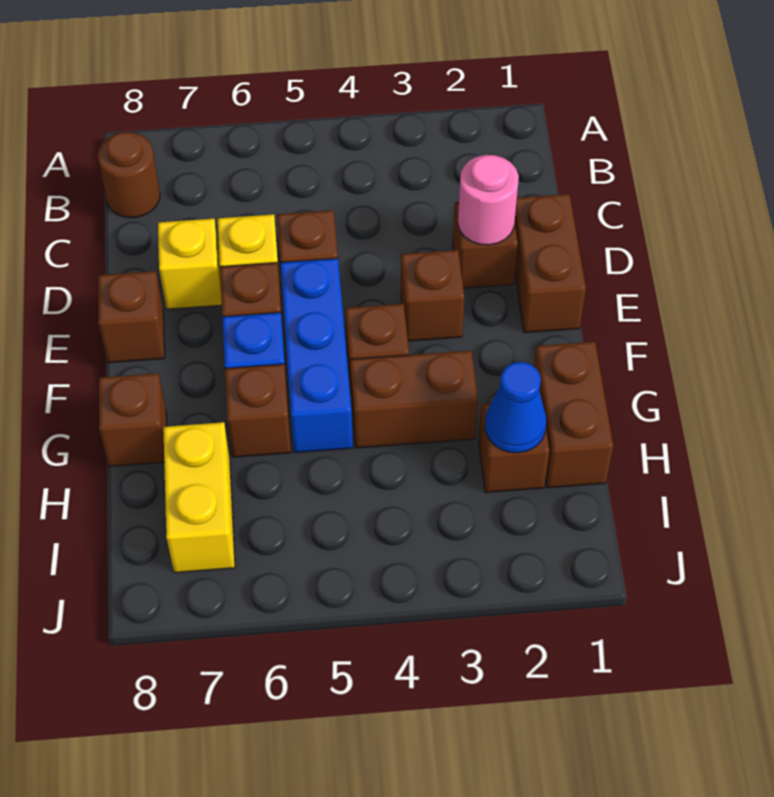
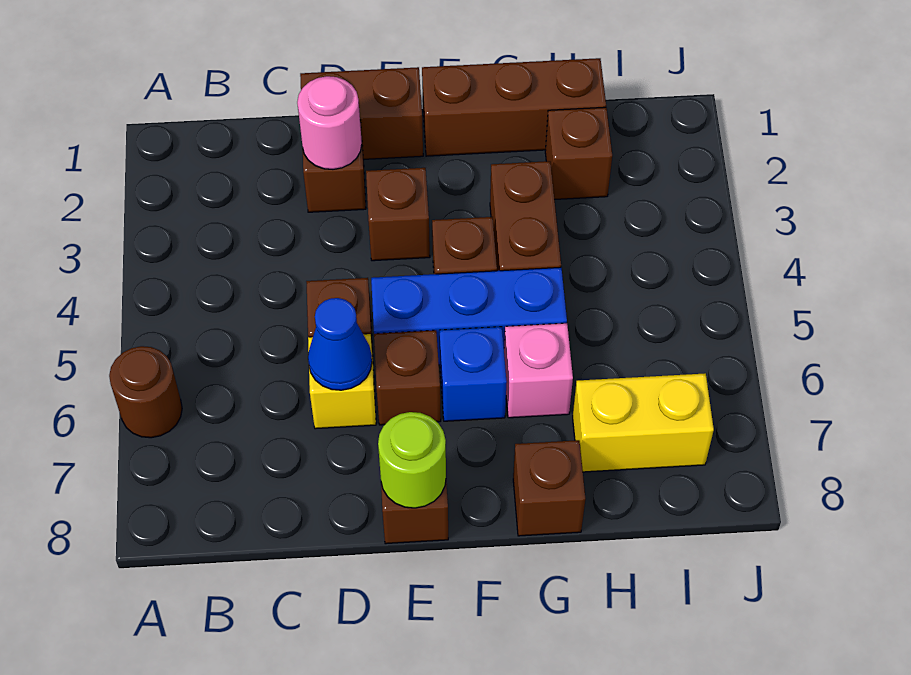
brown round brick B8 level 1 -> brown round brick A6 level 1
yellow brick D7 level 1 -> none
none -> lime round brick E8 level 2
brown brick G1:H1 level 1 -> brown brick F1:H1 level 1
brown brick G6 level 1 -> pink brick G6 level 1
blue cone H2 level 2 -> blue cone D6 level 2

